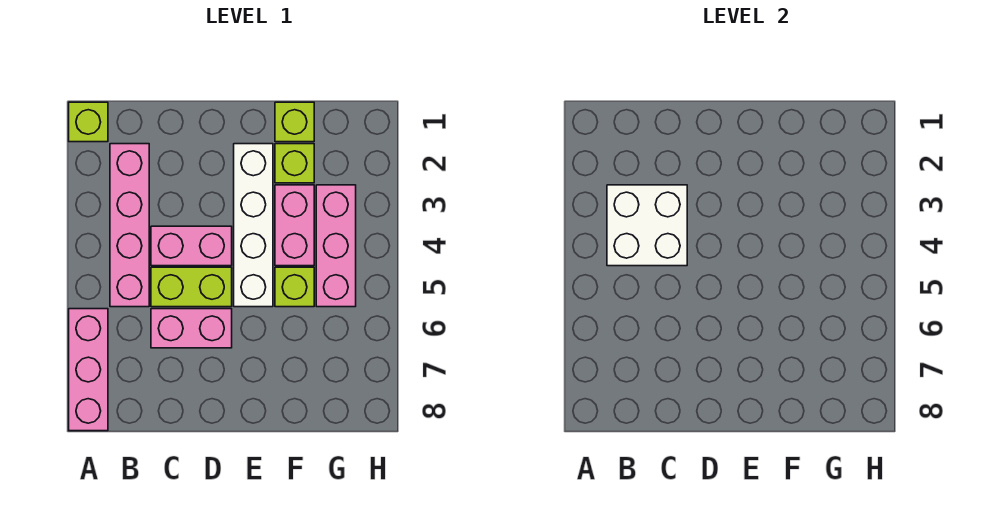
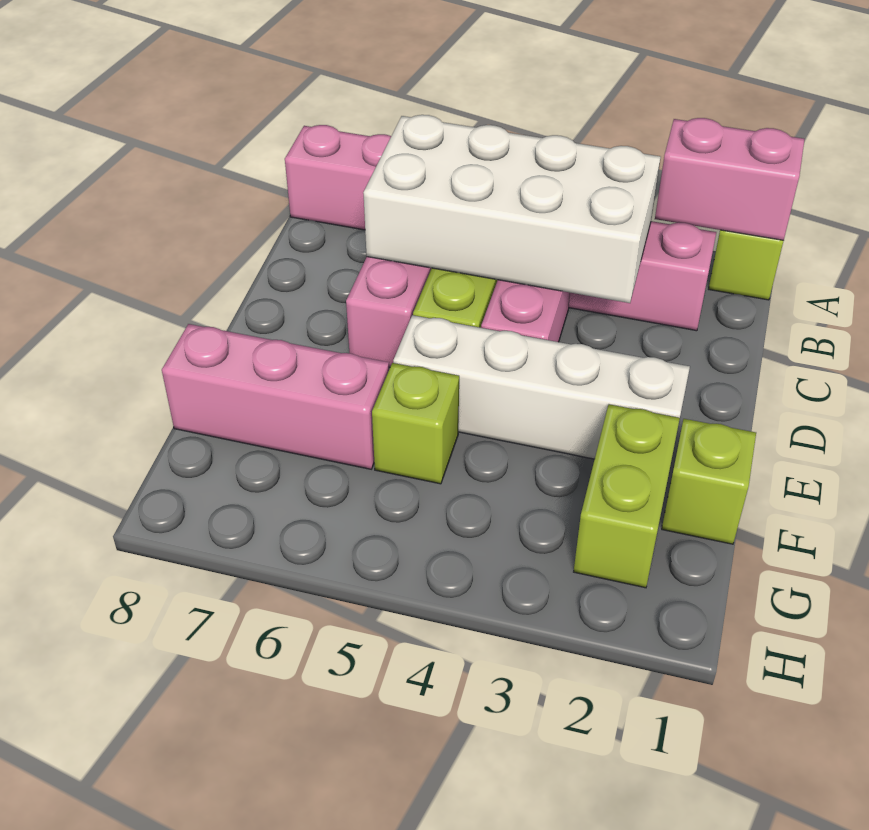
white brick B3:C4 level 2 -> white brick B3:C6 level 2
lime brick F2 level 1 -> lime brick F2:G2 level 1
pink brick F3:F4 level 1 -> pink brick A1:A2 level 2
pink brick G3:G5 level 1 -> pink brick F6:F8 level 1

